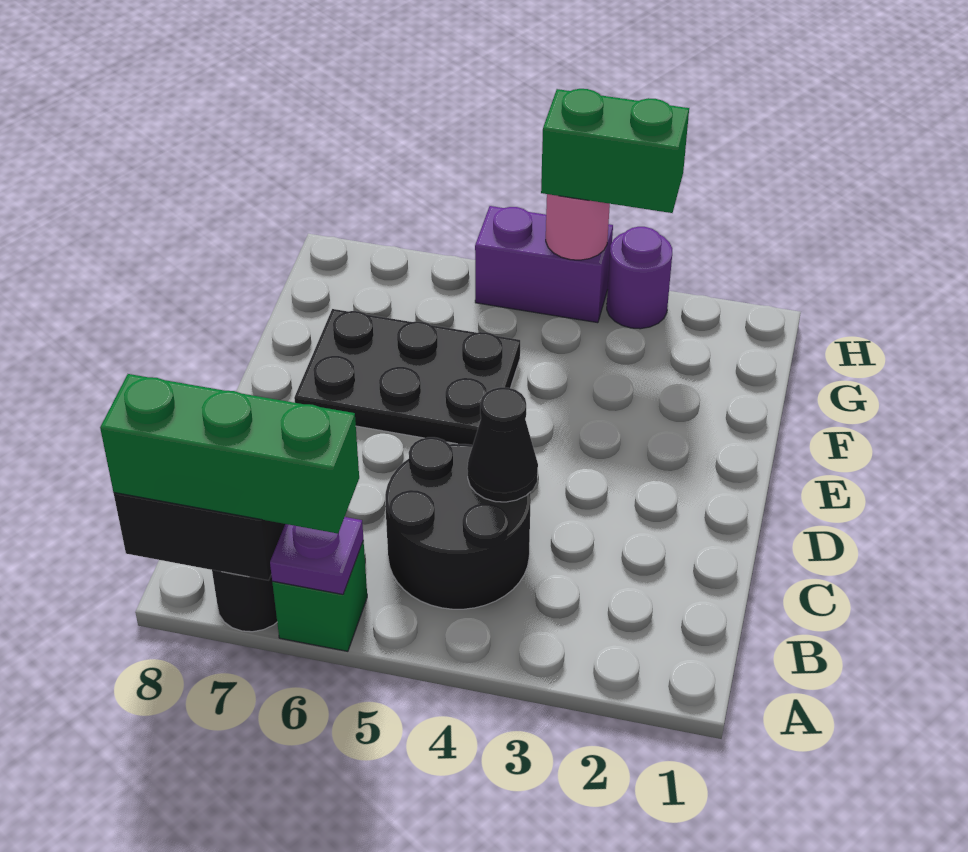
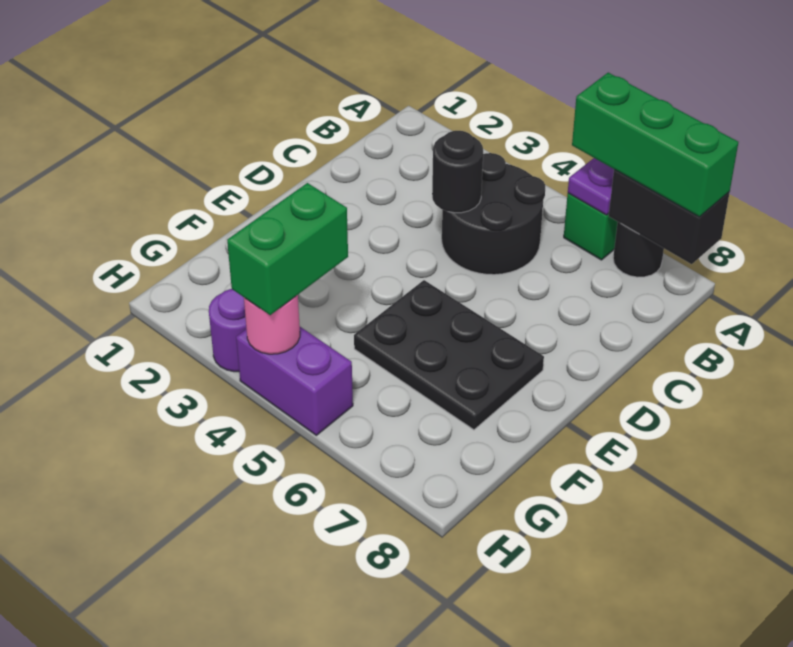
black cone C4 level 2 -> black round brick C4 level 2
green brick H3:H4 level 3 -> green brick G4:H4 level 3

